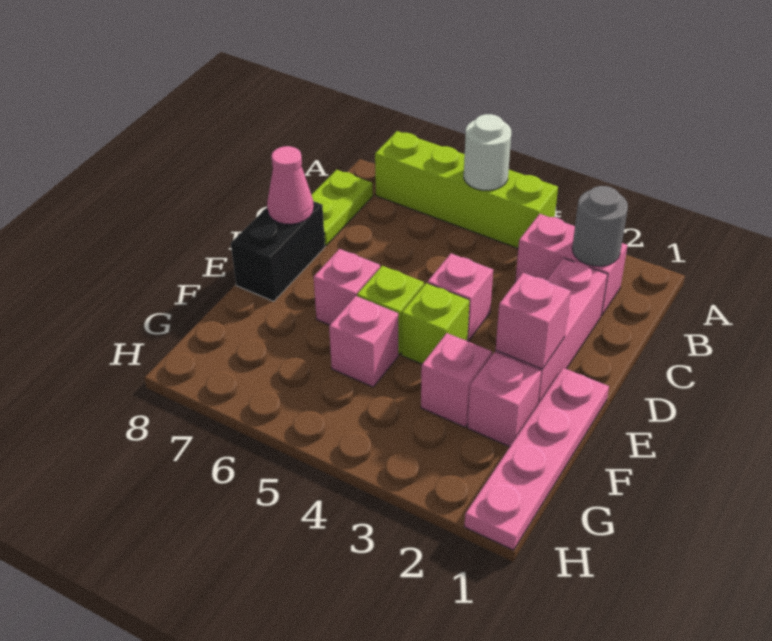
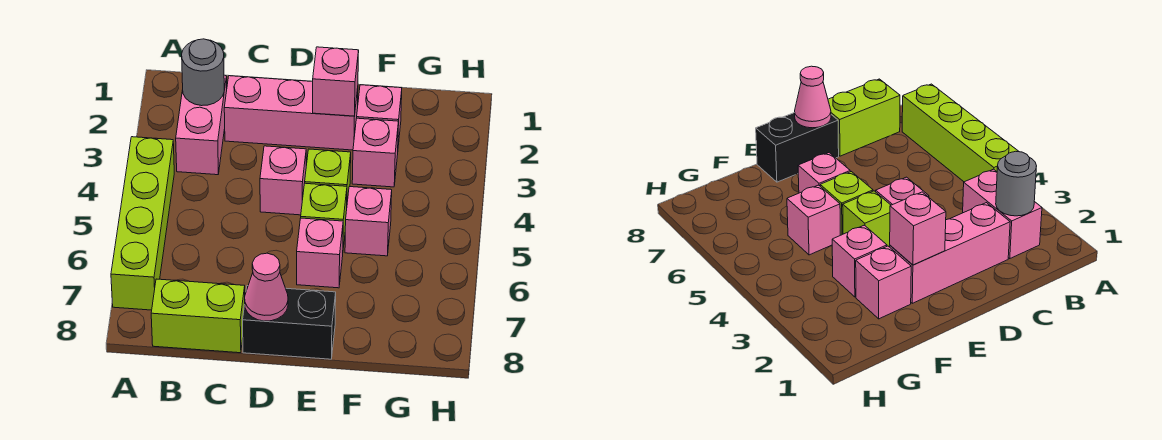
white round brick A5 level 2 -> none
lime plate B8:C8 level 1 -> lime brick B8:C8 level 1
pink plate E1:H1 level 1 -> none

